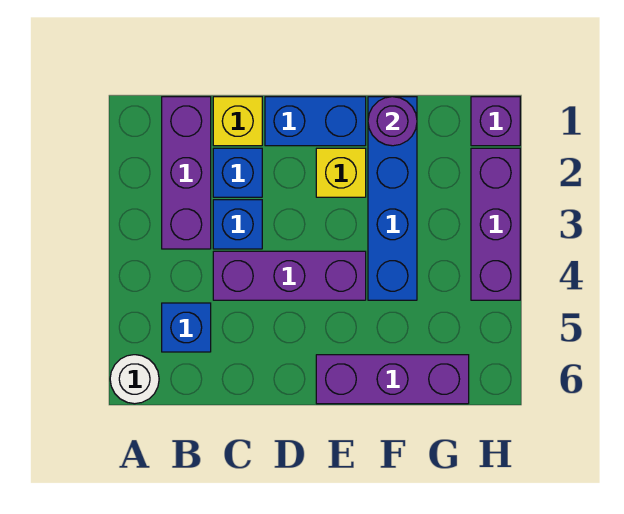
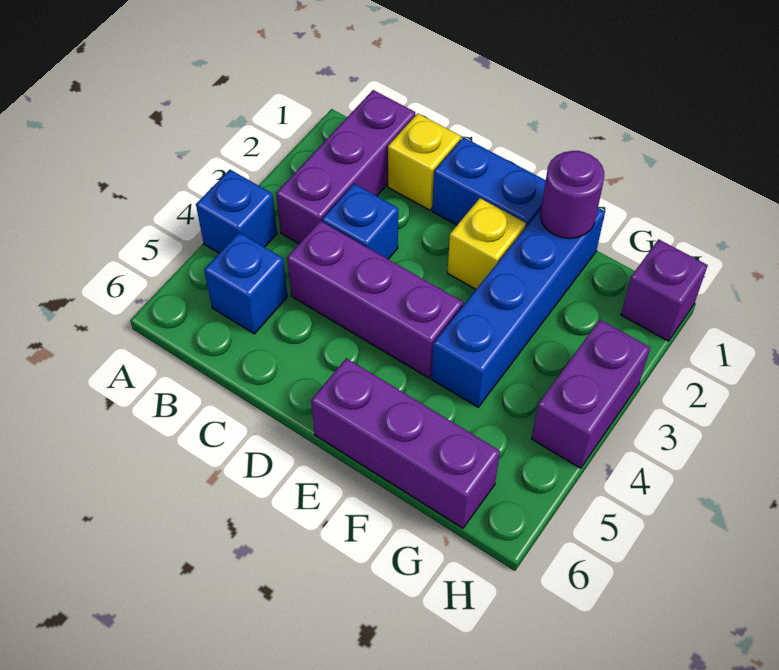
white round brick A6 level 1 -> none
blue brick C2 level 1 -> blue brick A4 level 1
purple brick H2:H4 level 1 -> purple brick H3:H4 level 1

